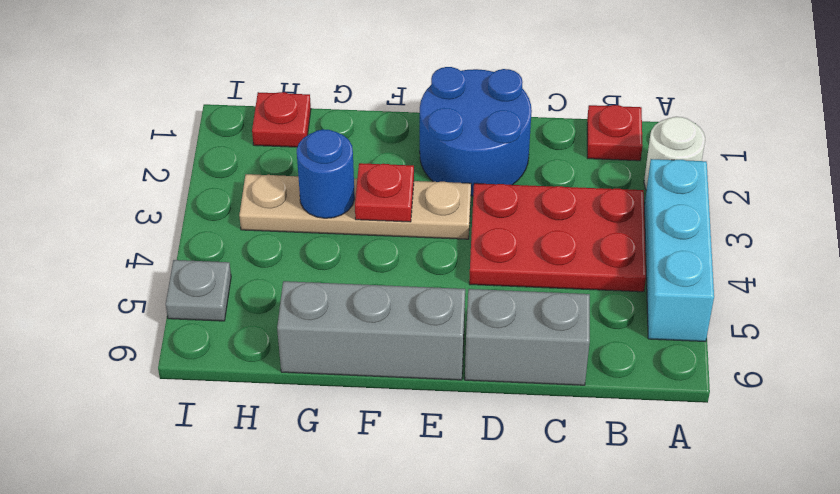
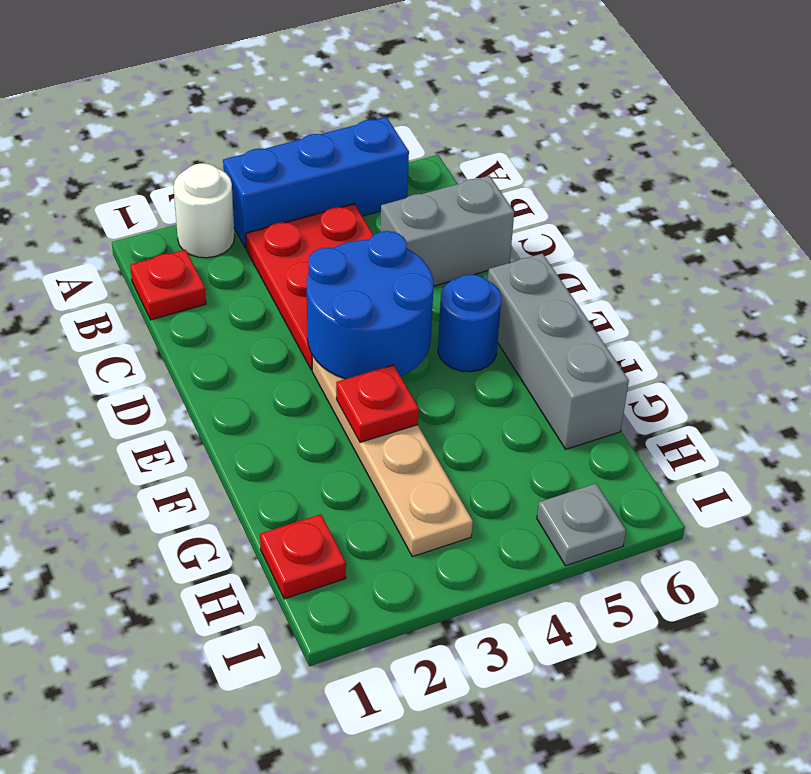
cyan brick A3:A5 level 1 -> blue brick A3:A5 level 1
grey brick C6:D6 level 1 -> grey brick C5:C6 level 1
blue round brick D1:E2 level 1 -> blue round brick D3:E4 level 2
blue round brick G3 level 2 -> blue round brick E5 level 1

